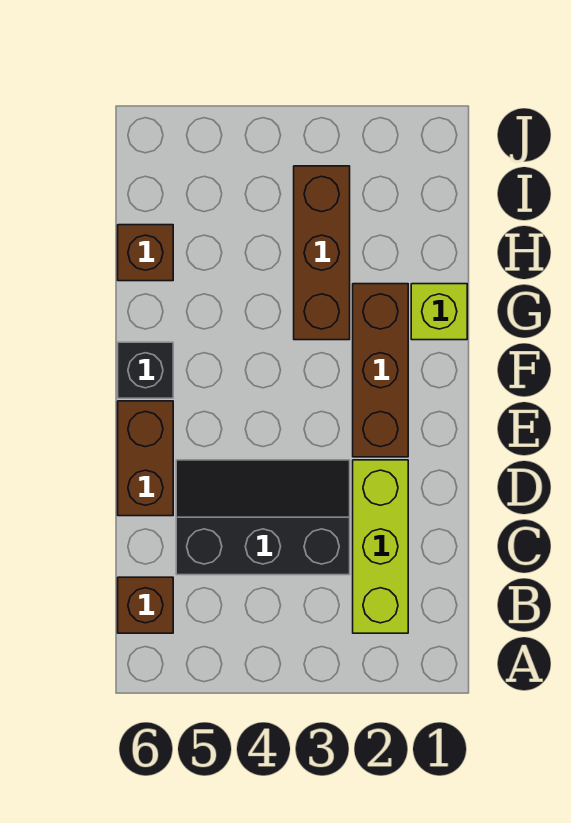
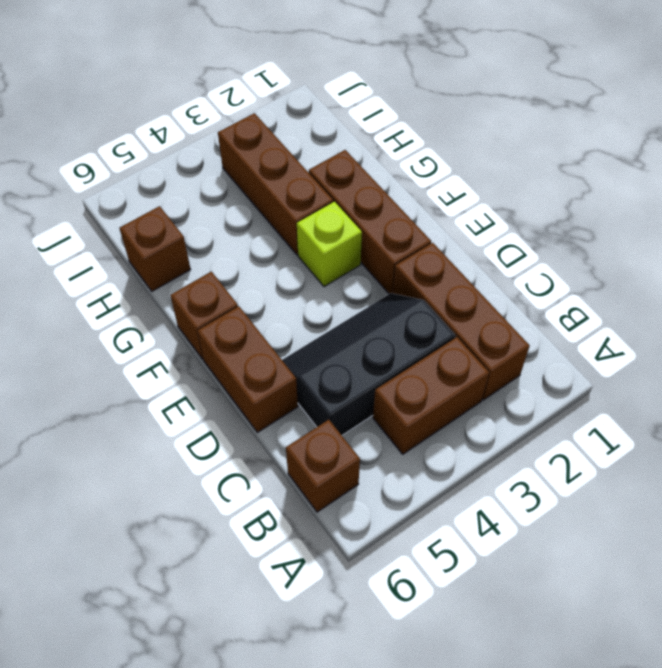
lime brick B2:D2 level 1 -> brown brick B2:D2 level 1
none -> brown brick B3:B4 level 1
black brick F6 level 1 -> brown brick F6 level 1
lime brick G1 level 1 -> lime brick F3 level 1

